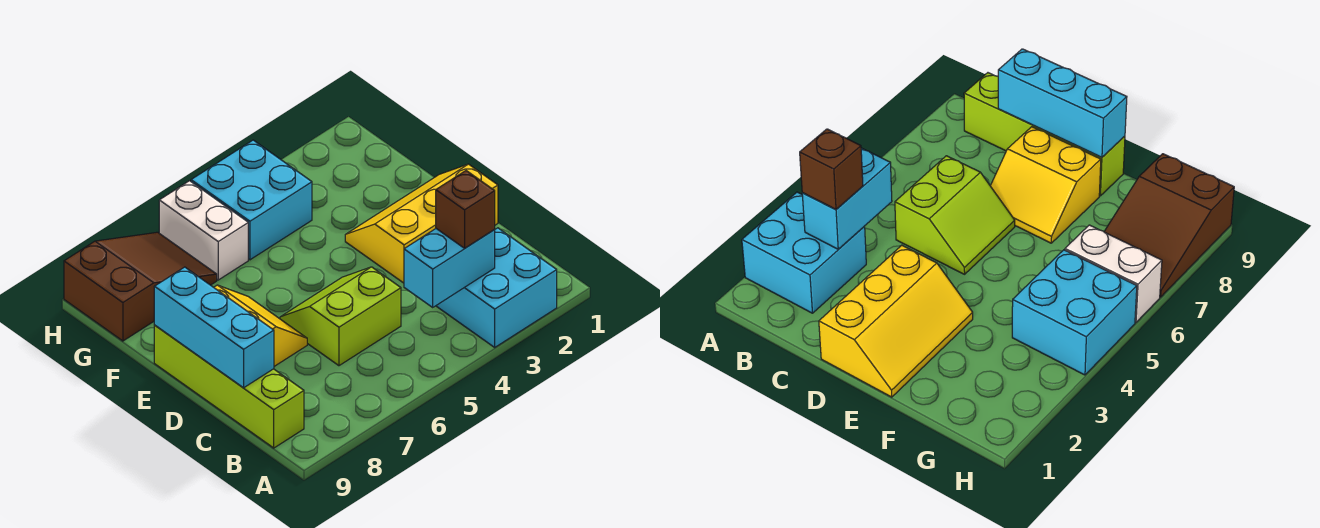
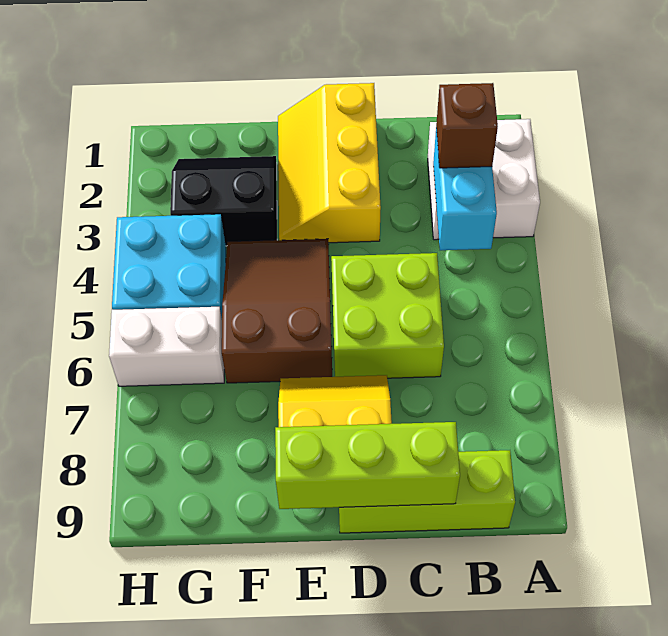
cyan brick A2:B3 level 1 -> white brick A2:B3 level 1
lime brick B9:E9 level 1 -> lime brick B9:D9 level 1
lime slope C5:D6 level 1 top C -> lime brick C5:D6 level 1
cyan brick C9:E9 level 2 -> lime brick C9:E9 level 2
none -> black slope F2:G3 level 1 top 3
brown slope G7:H9 level 1 top 9 -> brown slope E4:F6 level 1 top 6

